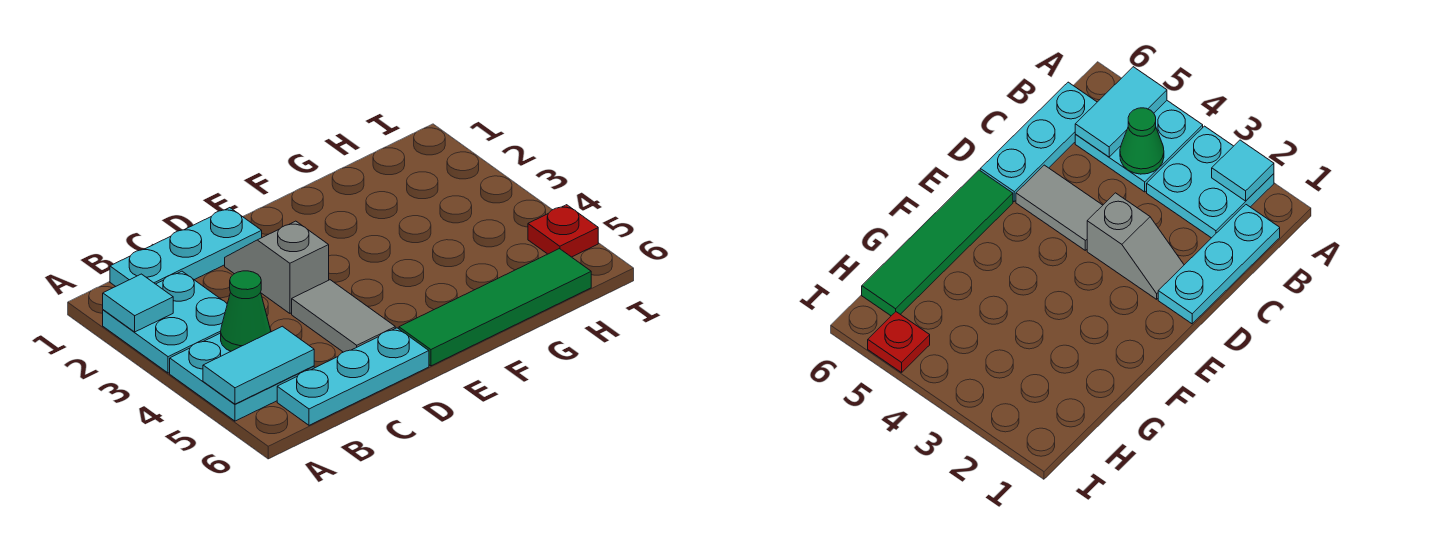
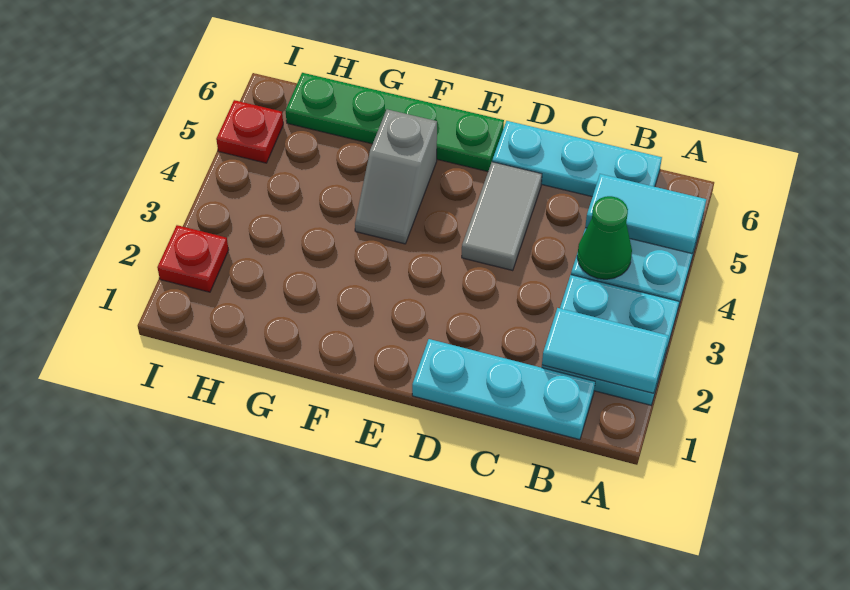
cyan tile A2 level 2 -> cyan tile A2:B2 level 2
grey slope D2:D3 level 1 top 3 -> grey slope F4:F5 level 1 top 5
green tile E6:H6 level 1 -> green plate E6:H6 level 1
none -> red plate I2 level 1

